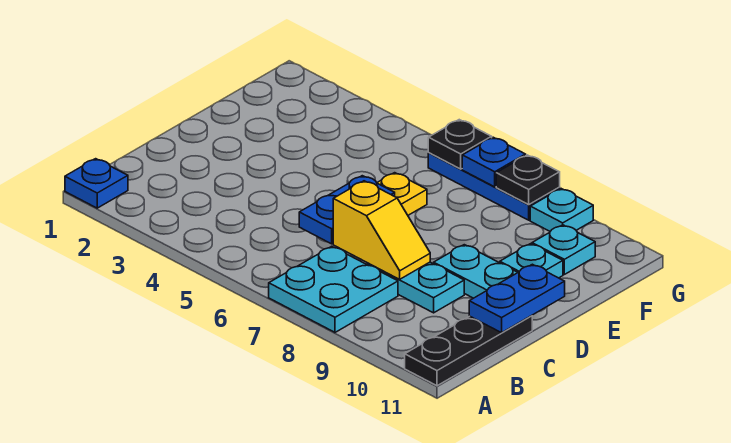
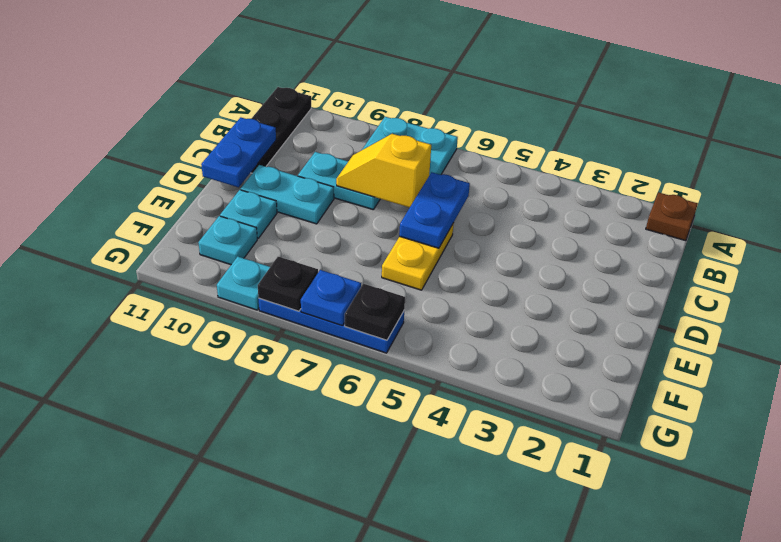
blue plate A1 level 1 -> brown plate A1 level 1

